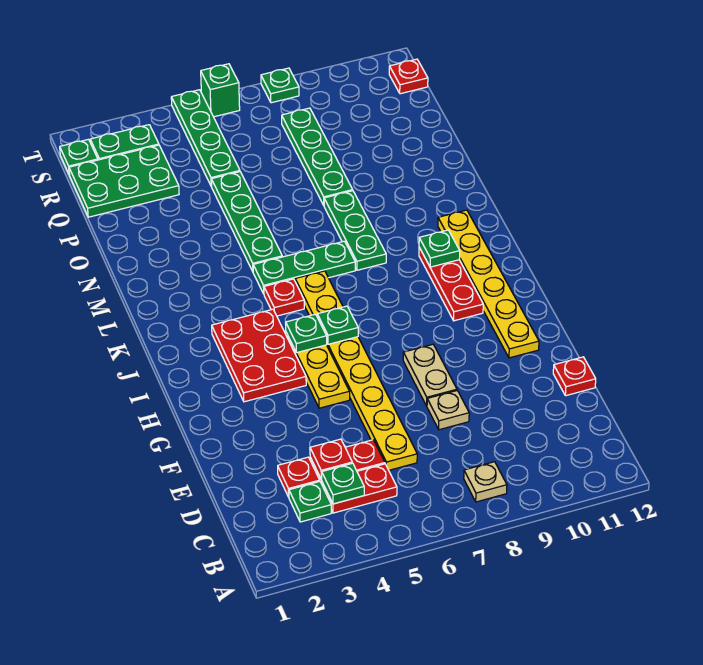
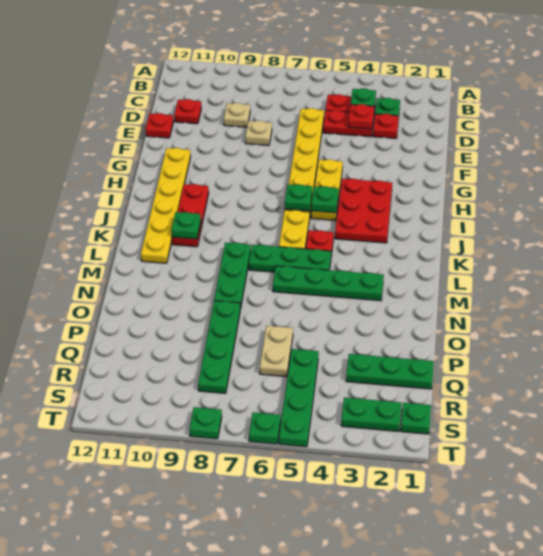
tan plate B8 level 1 -> tan plate D9 level 1
tan plate F8:G8 level 1 -> tan plate P6:Q6 level 1
green plate M5:P5 level 1 -> green plate M3:M6 level 1
green plate Q1:R3 level 1 -> green plate Q1:Q3 level 1
red plate S12 level 1 -> red plate D11 level 1
green brick T6 level 1 -> green plate T6 level 1

